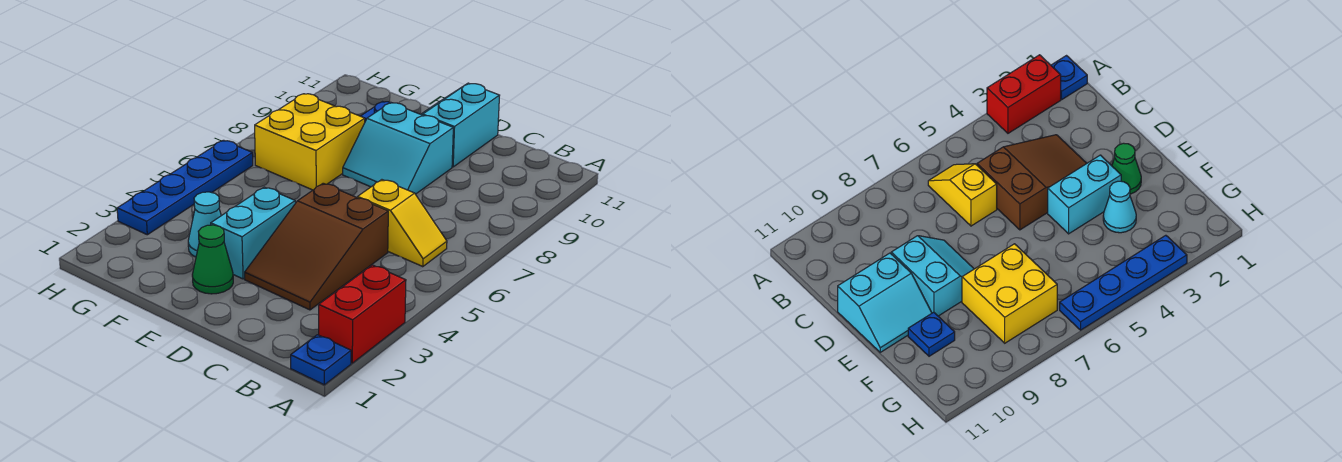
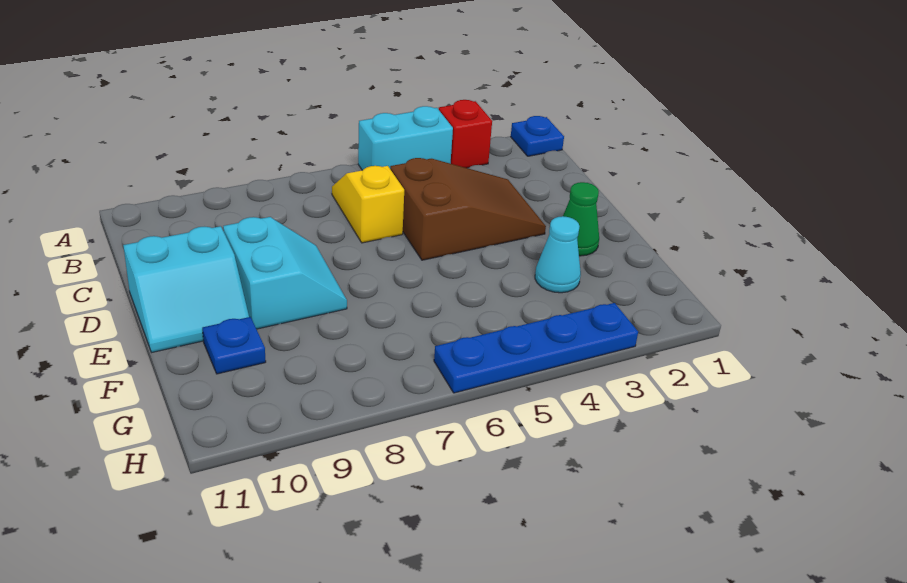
red brick A2:A3 level 1 -> red brick A3 level 1
cyan brick E3:E4 level 1 -> cyan brick A4:A5 level 1
yellow brick F7:G8 level 1 -> none

